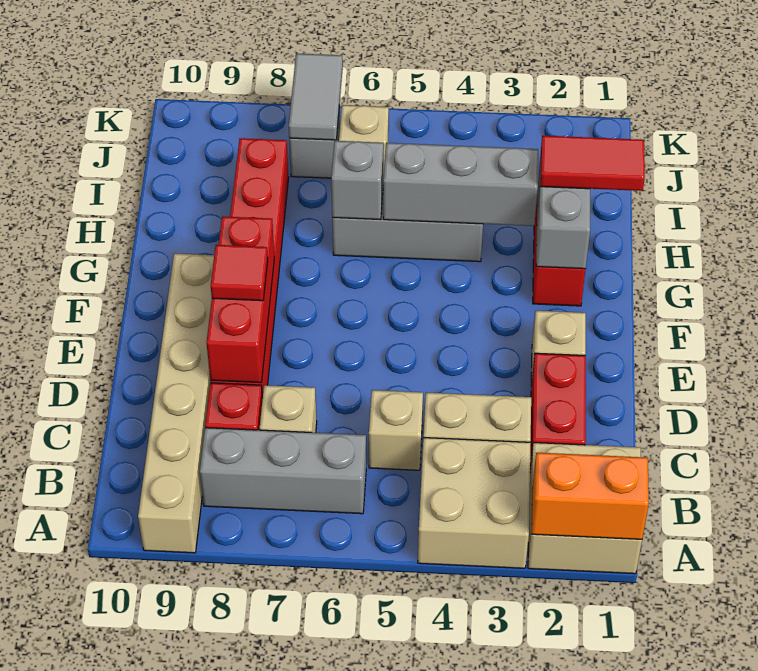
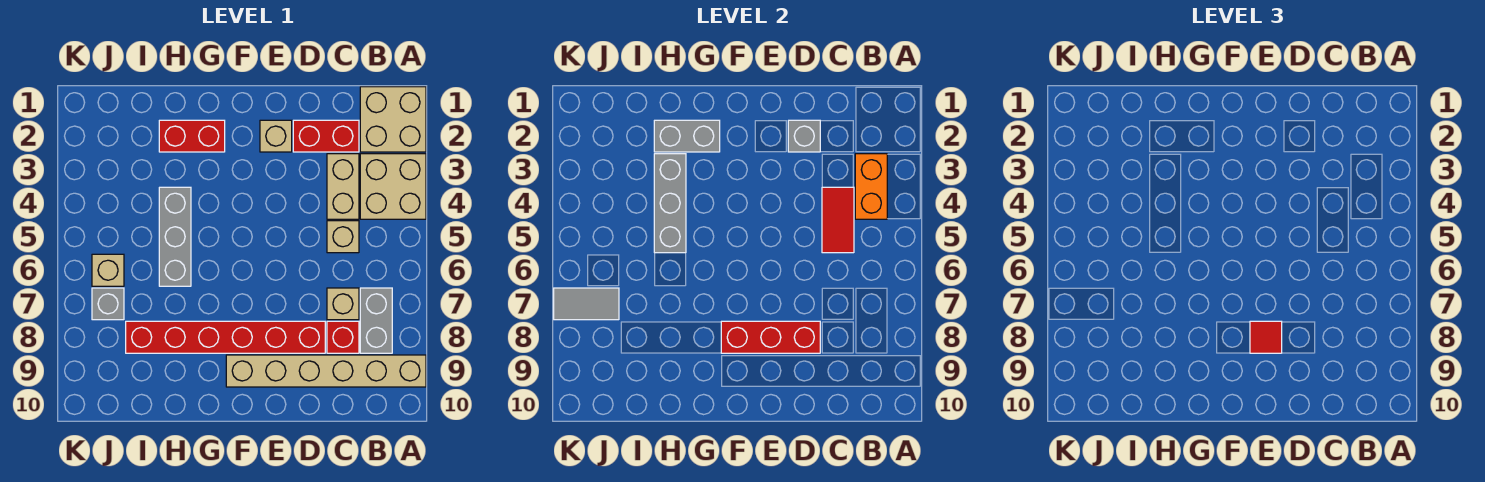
orange brick A1:A2 level 2 -> orange brick B3:B4 level 2
grey brick B6:B8 level 1 -> grey brick B7:B8 level 1
red tile H1:H2 level 3 -> red tile C4:C5 level 2
grey brick H6 level 2 -> grey brick D2 level 2

